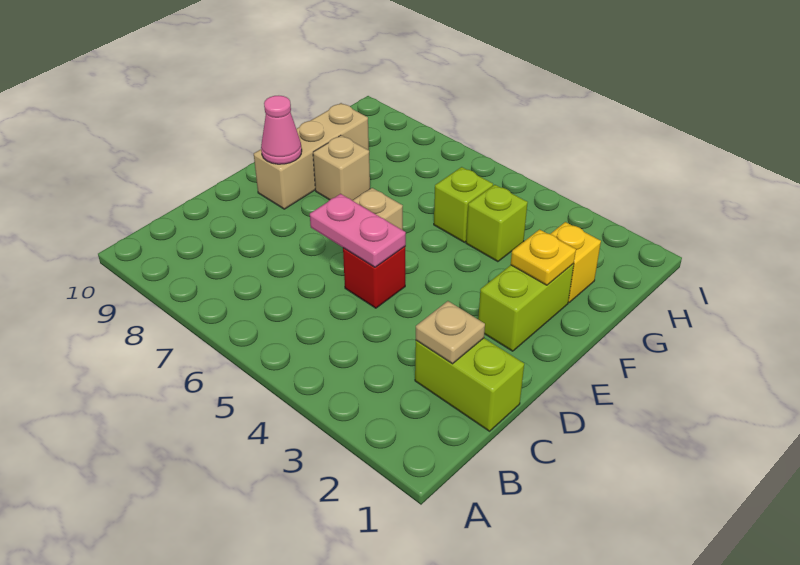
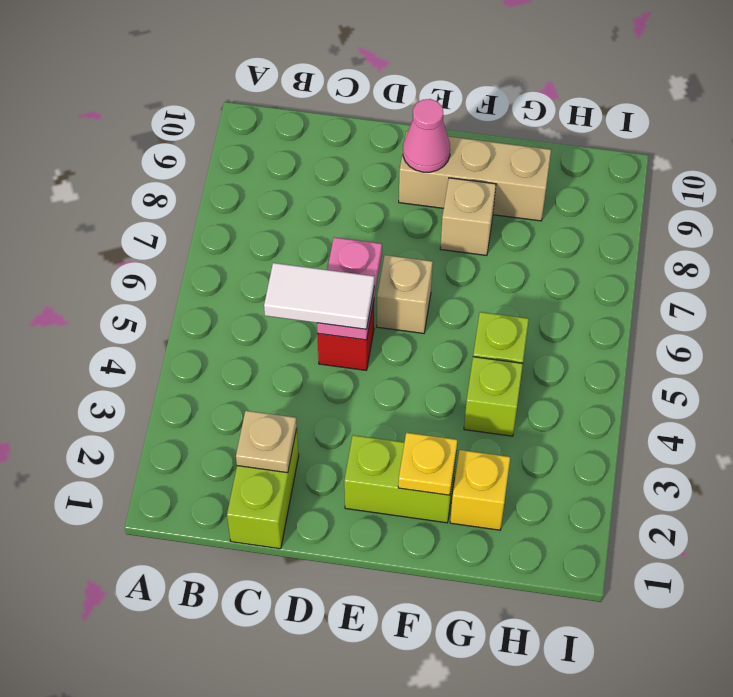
none -> white tile C5:D5 level 3

